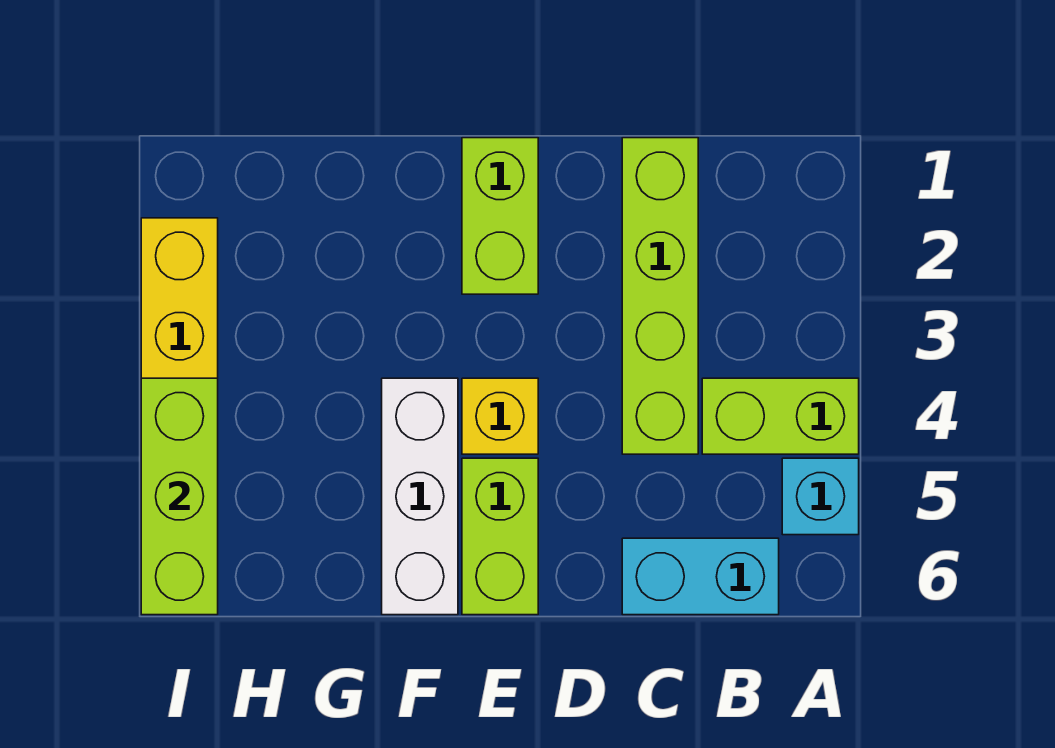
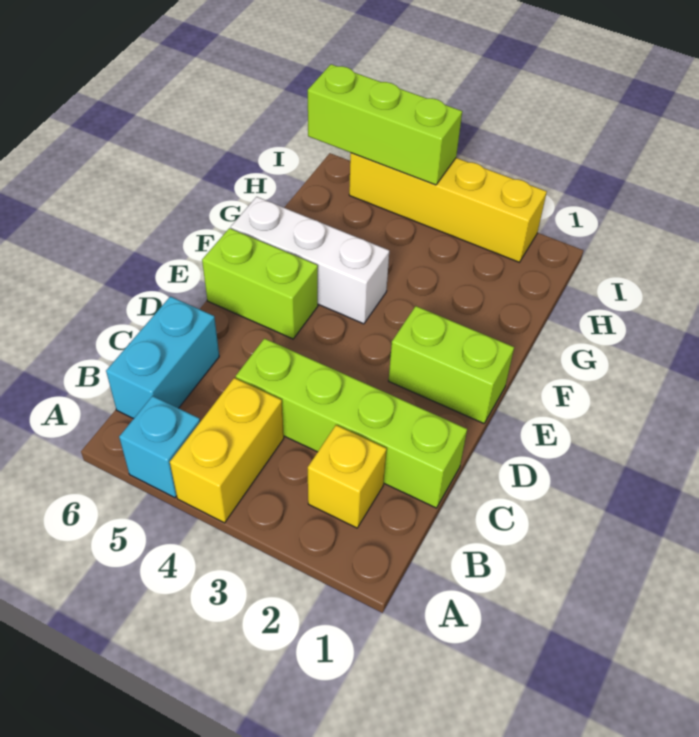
lime brick A4:B4 level 1 -> yellow brick A4:B4 level 1
yellow brick E4 level 1 -> yellow brick B2 level 1

